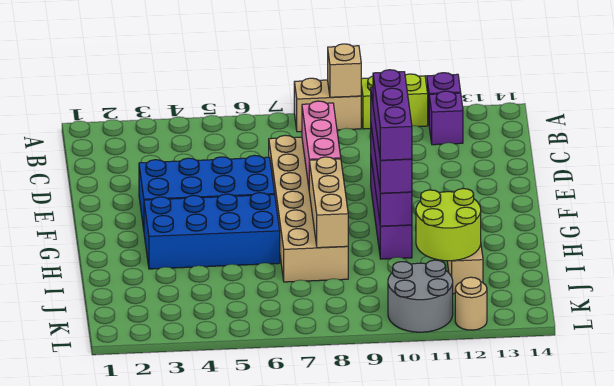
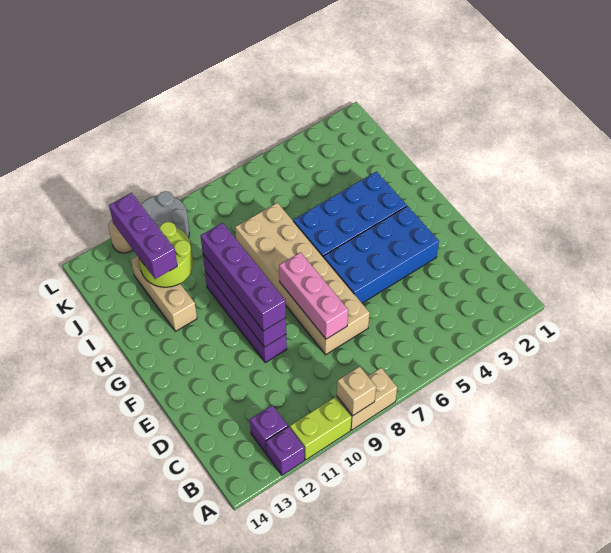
purple brick F10:H10 level 4 -> purple brick I12:K12 level 3
tan brick G8:I8 level 2 -> none

